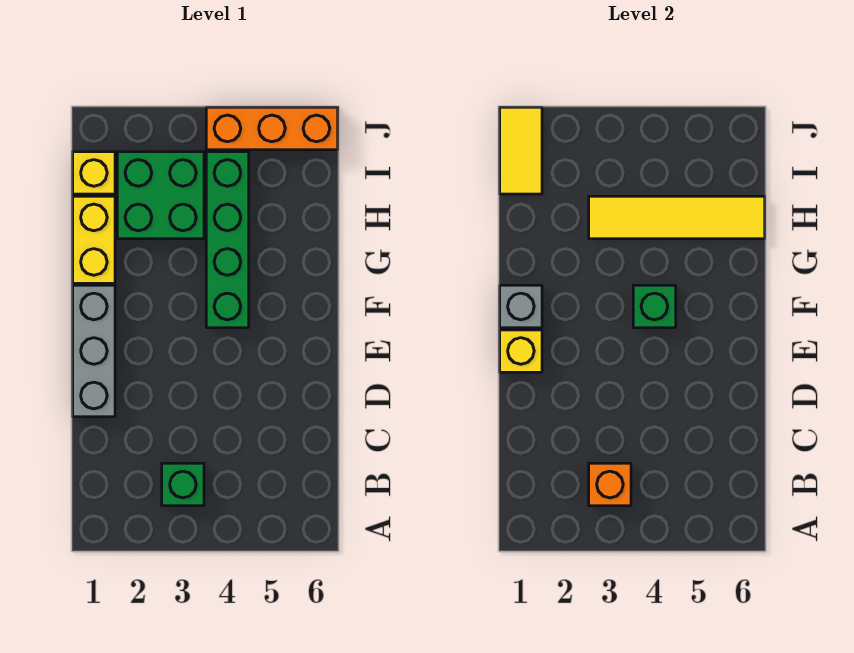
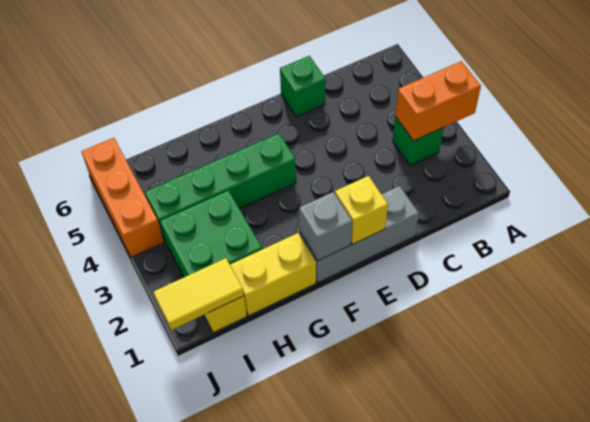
orange brick B3 level 2 -> orange brick A3:B3 level 2
green brick F4 level 2 -> green brick D6 level 1
yellow tile H3:H6 level 2 -> none

